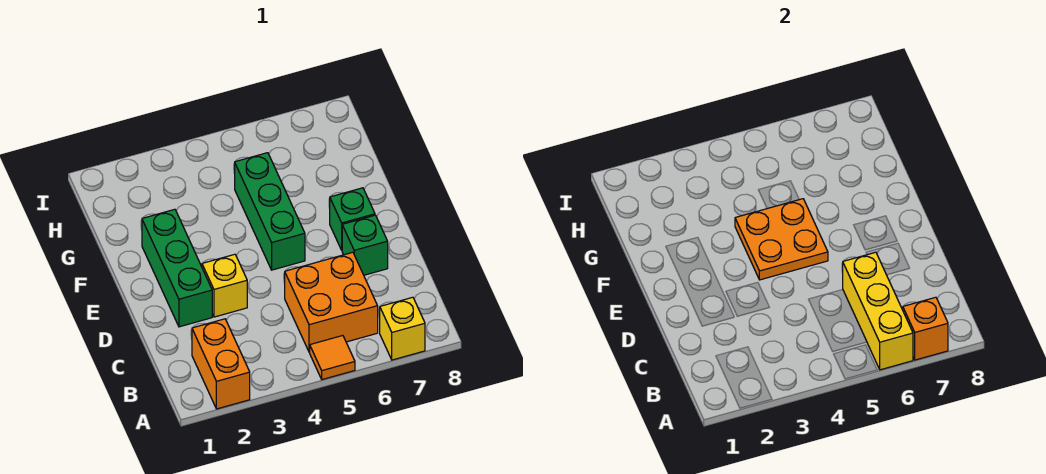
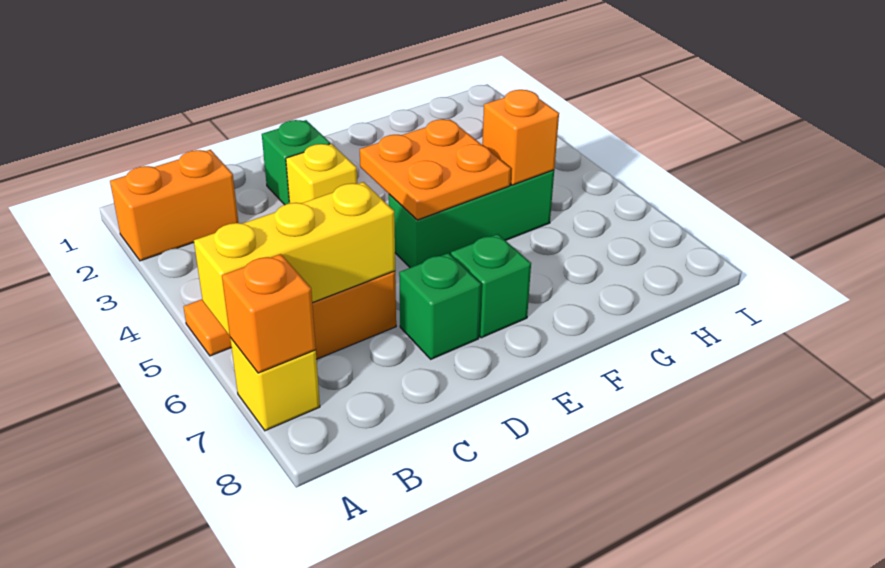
green brick D2:F2 level 1 -> green brick D2 level 1
none -> orange brick G5 level 2

